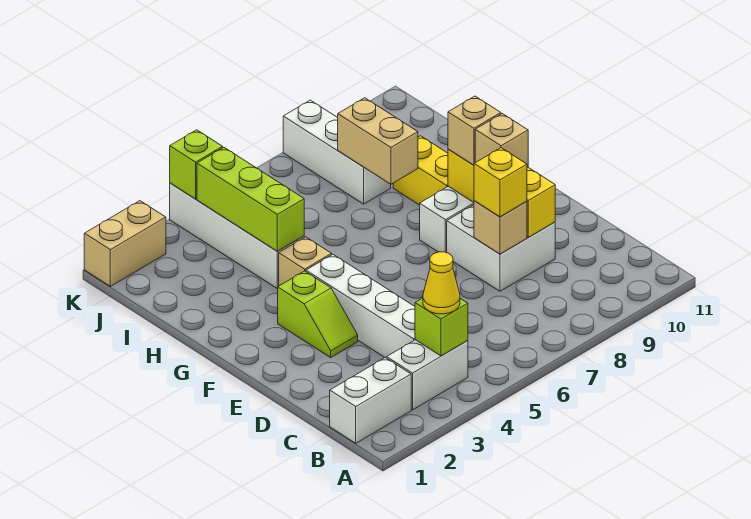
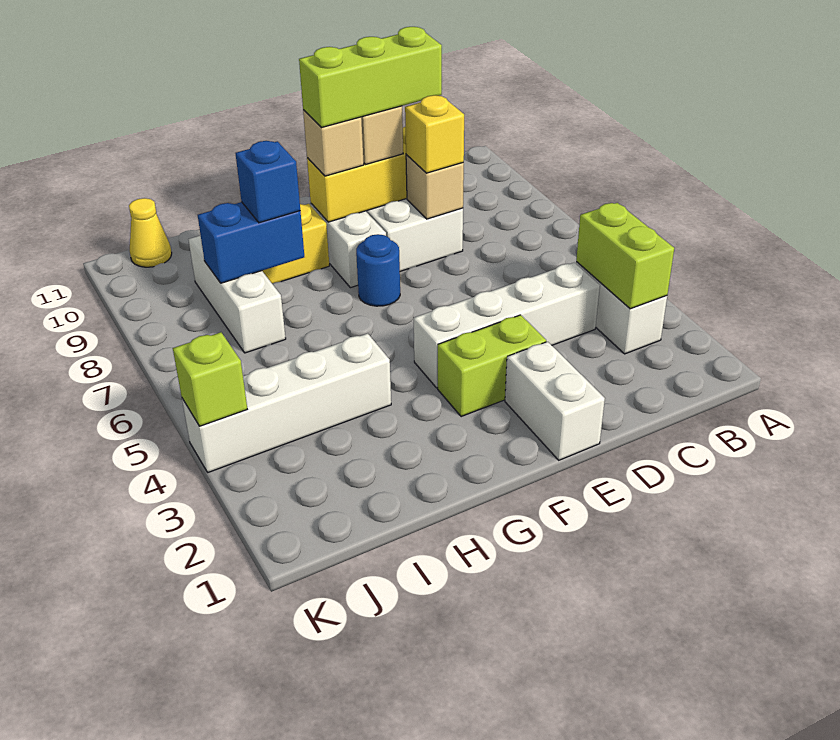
white brick B1:B2 level 1 -> white brick E1:E2 level 1
lime brick B4 level 2 -> lime brick B3:B4 level 2
yellow cone B4 level 3 -> yellow cone J11 level 1
lime slope E3:F3 level 1 top F -> lime brick E3:F3 level 1
none -> blue round brick F7 level 1
tan brick G4 level 1 -> none
lime brick H4:J4 level 2 -> lime brick D9:F9 level 4
tan brick H8:I8 level 2 -> blue brick H8:I8 level 2
none -> blue brick H8 level 3
white brick I8:K8 level 1 -> white brick I7:I9 level 1
tan brick K1:K2 level 1 -> none

